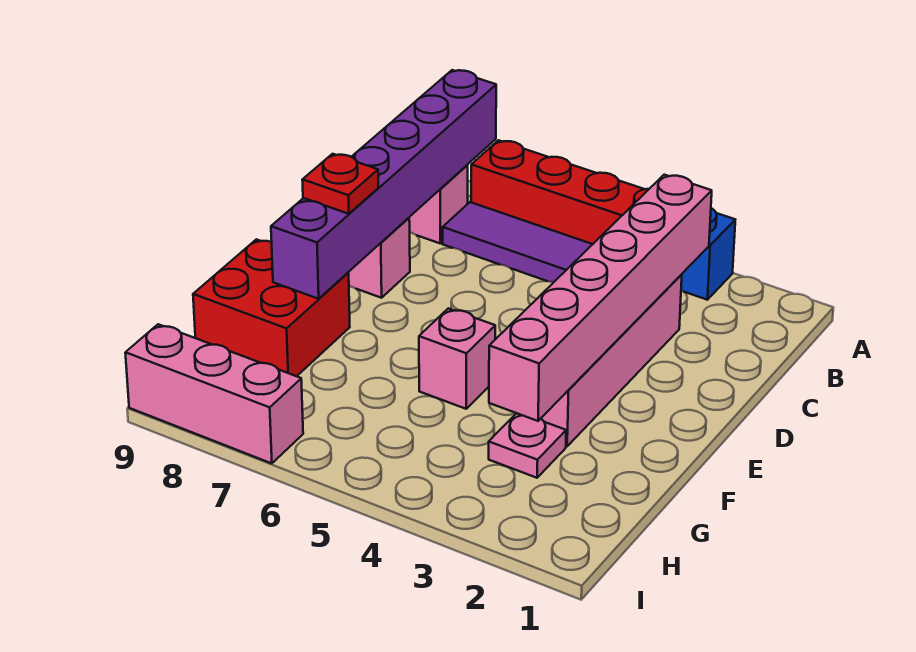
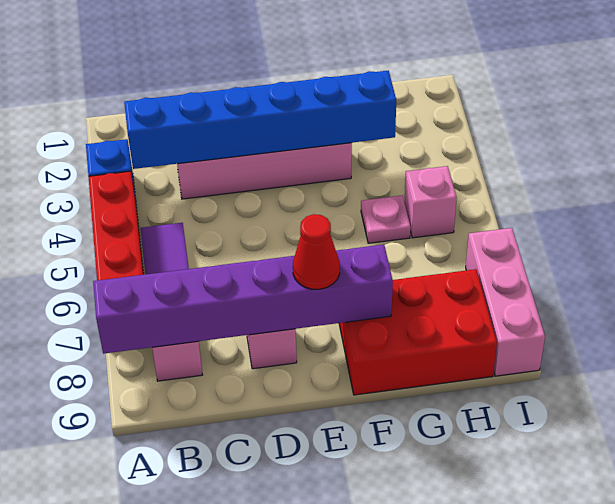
pink brick B3:G3 level 2 -> blue brick B3:G3 level 2
red plate E8 level 3 -> red cone E8 level 3
pink brick F5 level 1 -> pink brick H5 level 1
red brick F8:G9 level 1 -> red brick F8:H9 level 1
pink plate G3 level 1 -> pink plate G5 level 1

